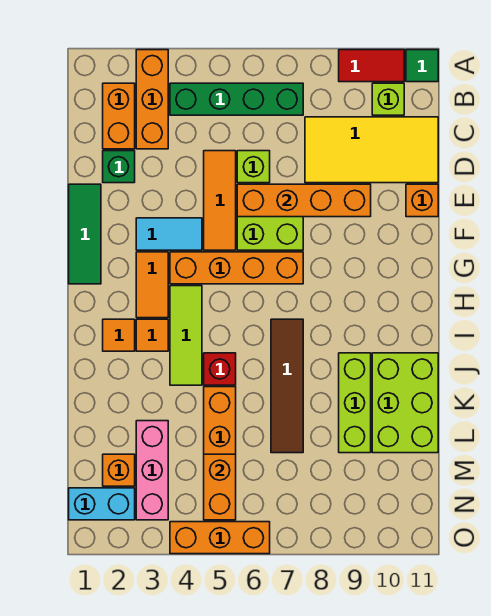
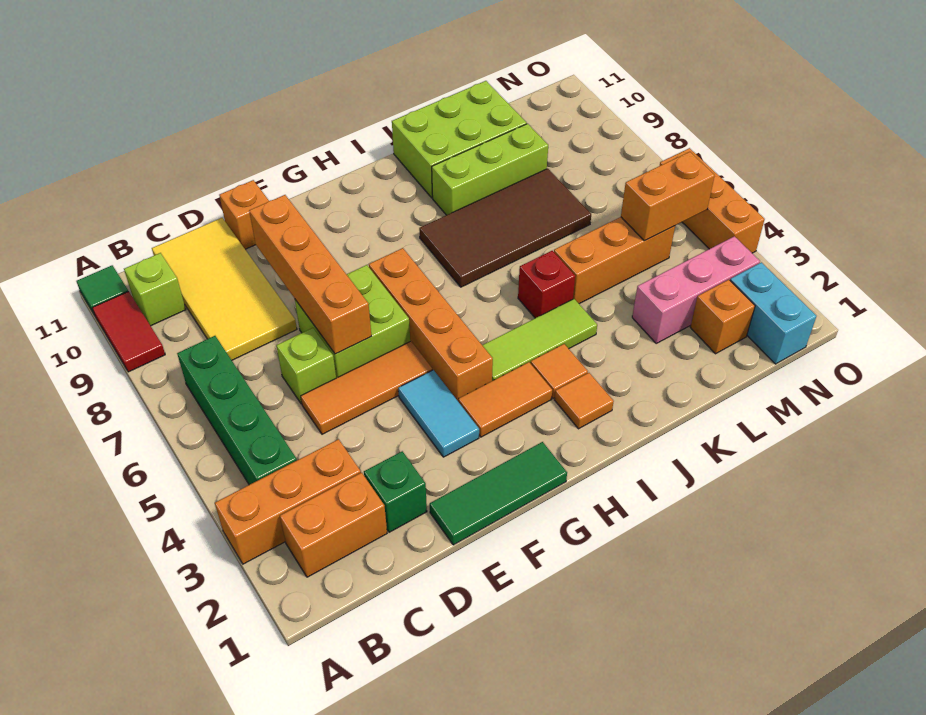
brown tile I7:L7 level 1 -> brown tile I7:L8 level 1

